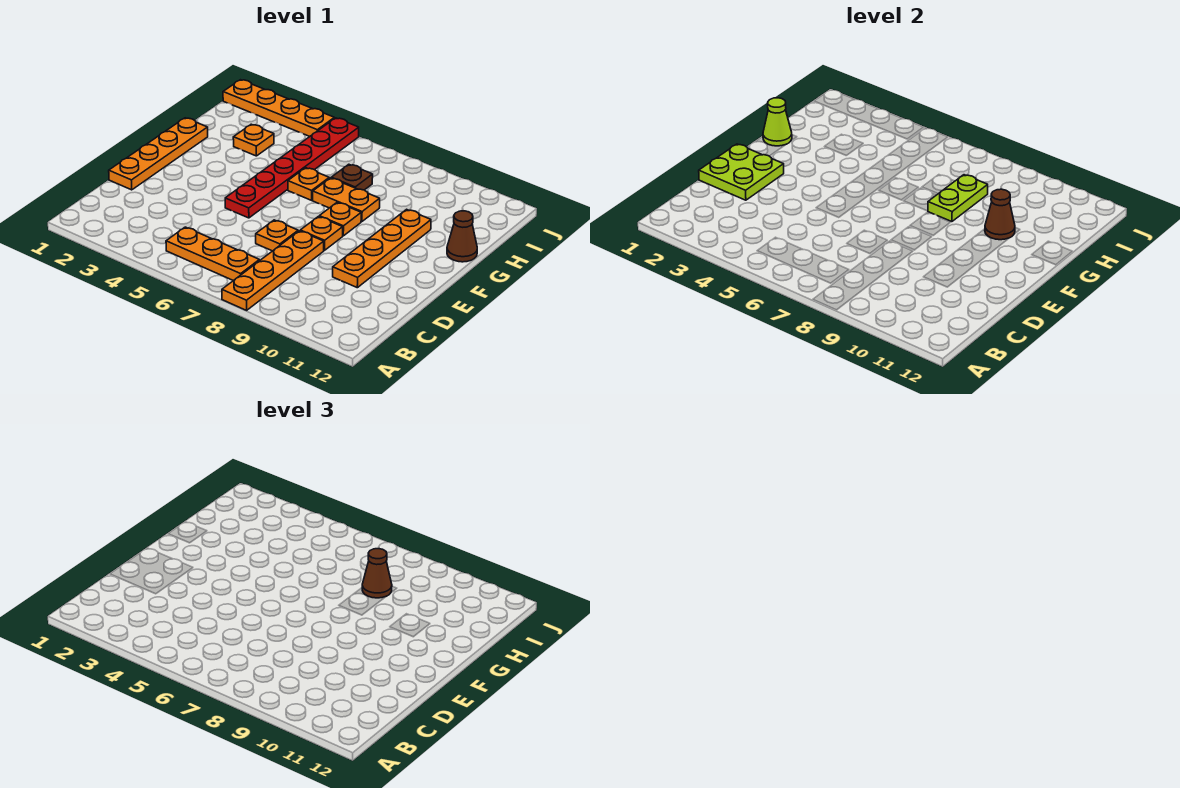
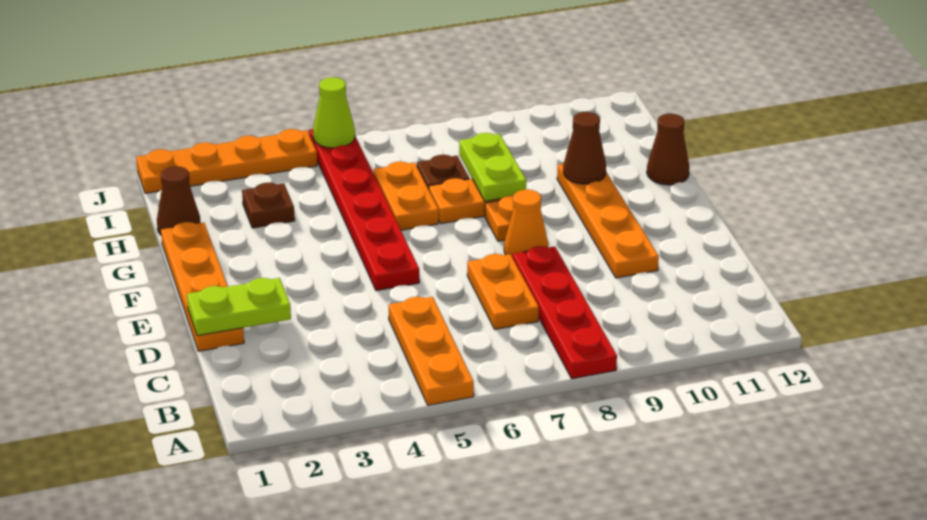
orange plate A8:D8 level 1 -> red plate A8:D8 level 1
orange plate B5:B7 level 1 -> orange plate A5:C5 level 1
lime plate D1:E2 level 2 -> lime plate D1:D2 level 2
orange plate D7 level 1 -> orange plate C7:D7 level 1
orange plate E8 level 1 -> orange cone E8 level 1
lime cone G1 level 2 -> lime cone J5 level 2
orange plate G6 level 1 -> orange plate G6:H6 level 1
orange plate H3 level 1 -> brown plate H3 level 1
brown cone H8 level 3 -> brown cone H1 level 1

